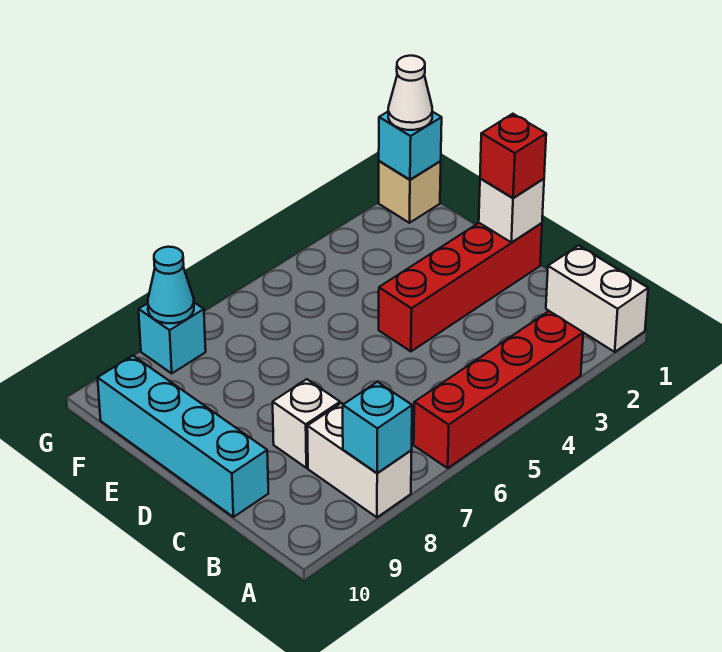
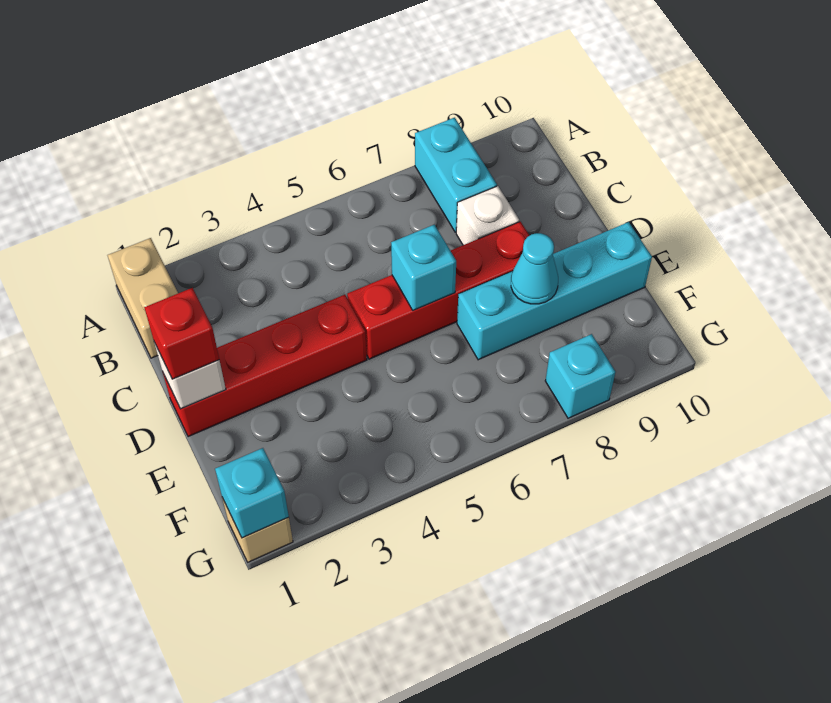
white brick A1:B1 level 1 -> tan brick A1:B1 level 1
red brick A3:A6 level 1 -> red brick D5:D8 level 1
white brick A8:B8 level 1 -> cyan brick A8:B8 level 1
cyan brick A8 level 2 -> cyan brick D6 level 2
cyan brick C10:F10 level 1 -> cyan brick E7:E10 level 1
white cone G1 level 3 -> none
cyan cone G8 level 2 -> cyan cone E8 level 2

